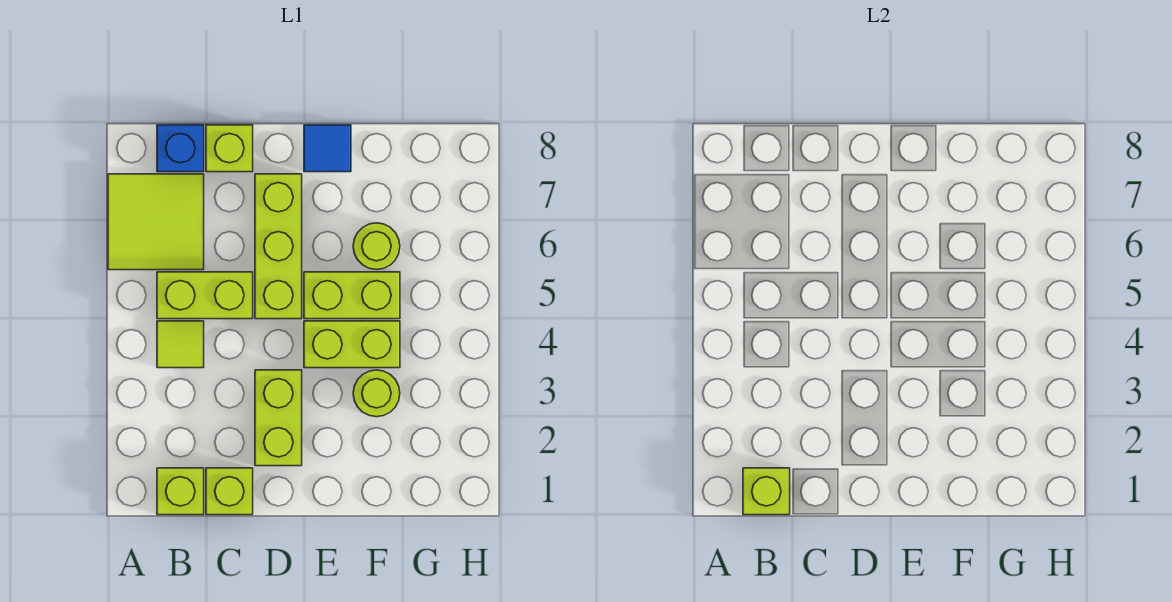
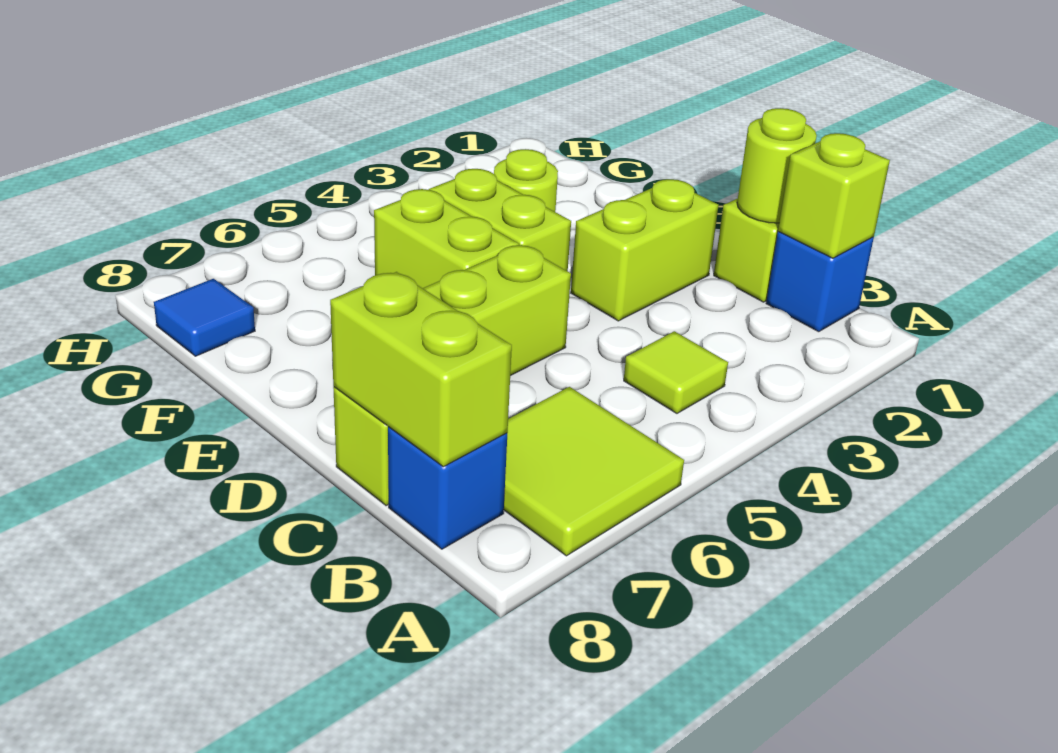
lime brick B1 level 1 -> blue brick B1 level 1
lime brick B5:C5 level 1 -> lime brick B8:C8 level 2
blue tile E8 level 1 -> blue tile G8 level 1
lime round brick F6 level 1 -> lime round brick C1 level 2

